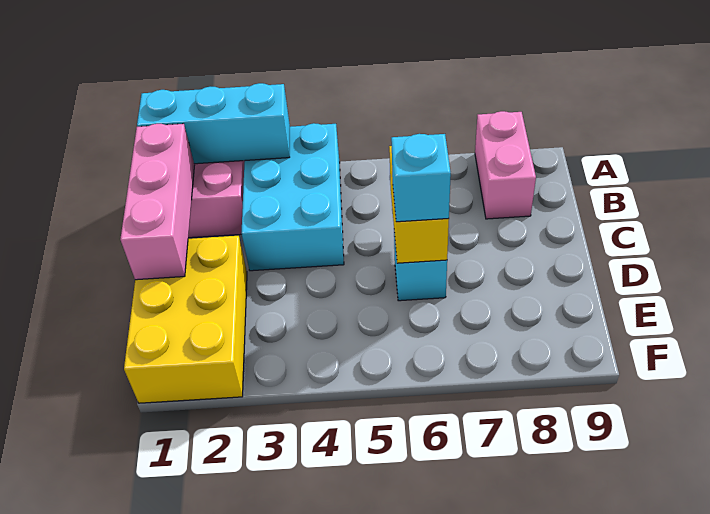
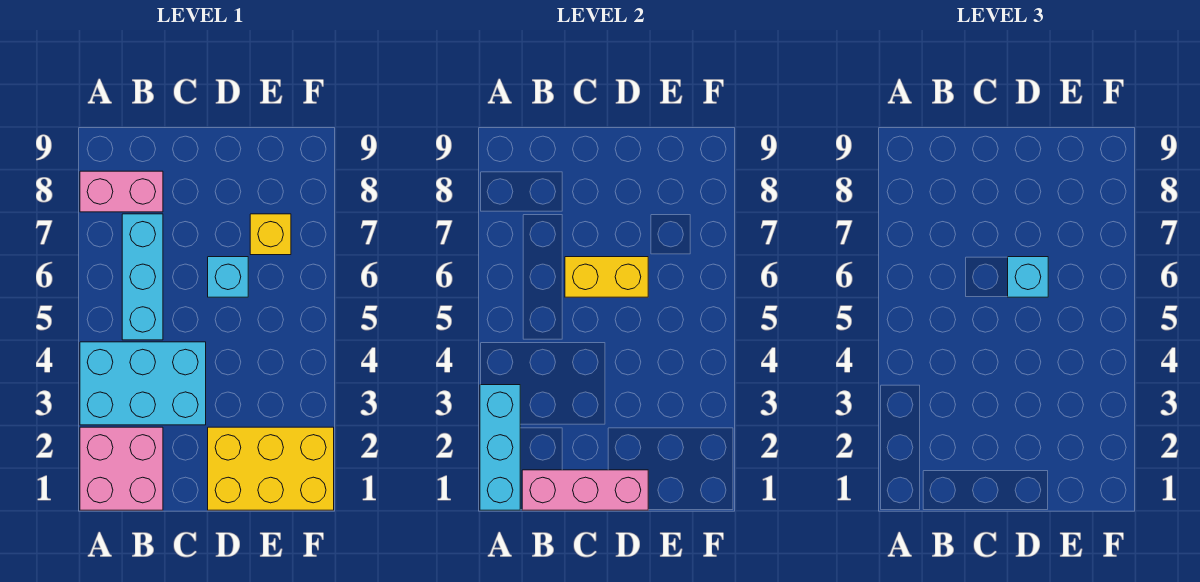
none -> cyan brick B5:B7 level 1
none -> yellow brick E7 level 1

